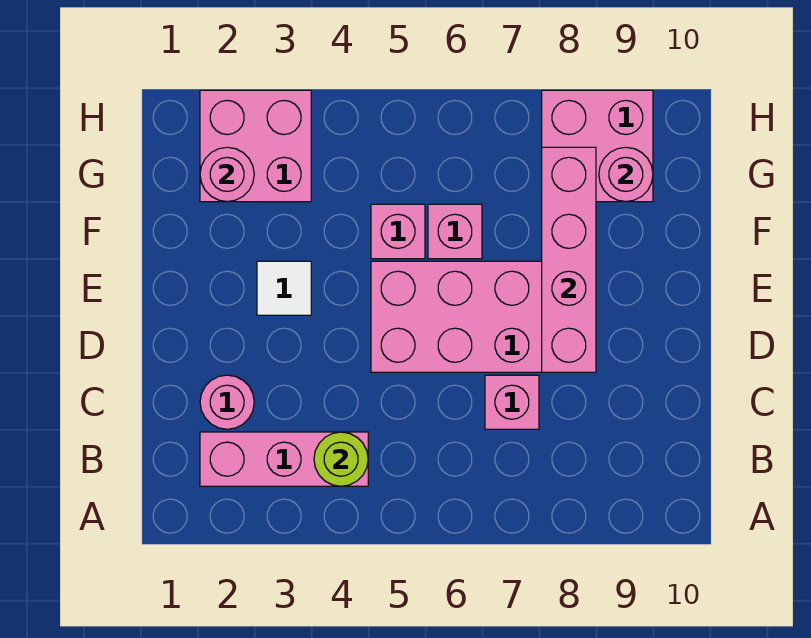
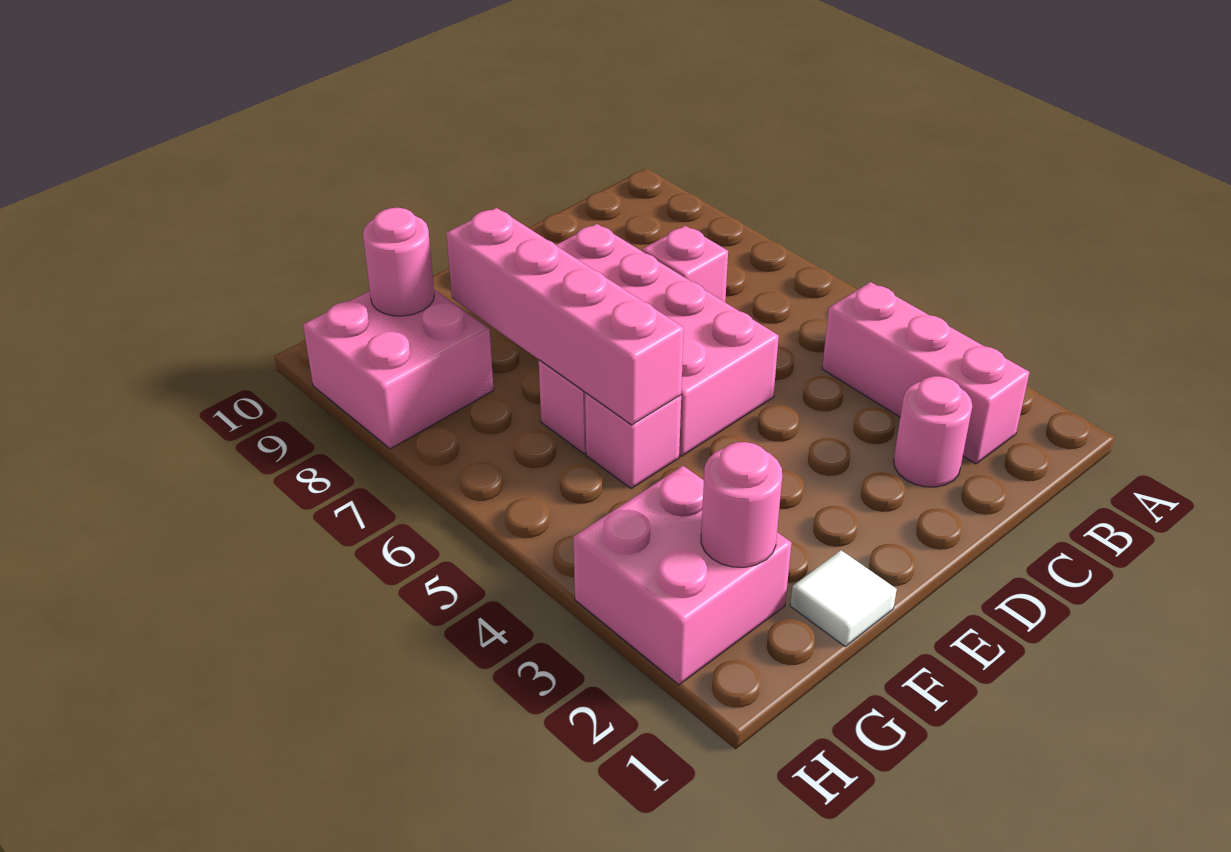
lime round brick B4 level 2 -> none
pink brick D8:G8 level 2 -> pink brick F5:F8 level 2
white tile E3 level 1 -> white tile F1 level 1

